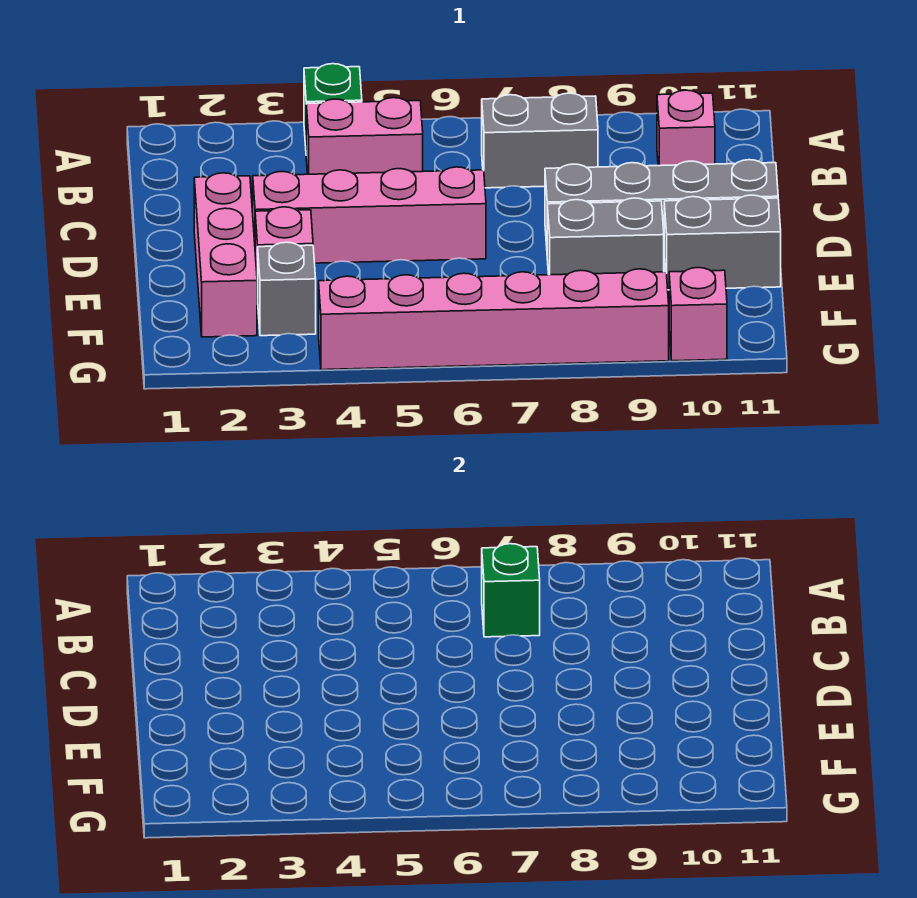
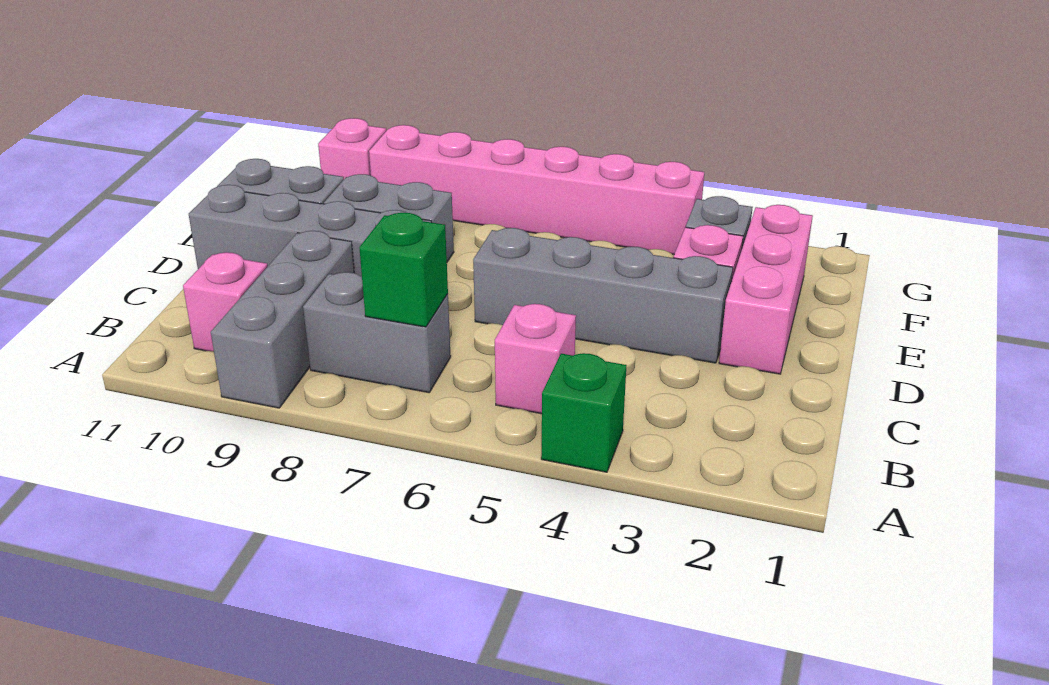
none -> grey brick A9:C9 level 1
pink brick B4:B5 level 1 -> pink brick B5 level 1
pink brick D3:D6 level 1 -> grey brick D3:D6 level 1

